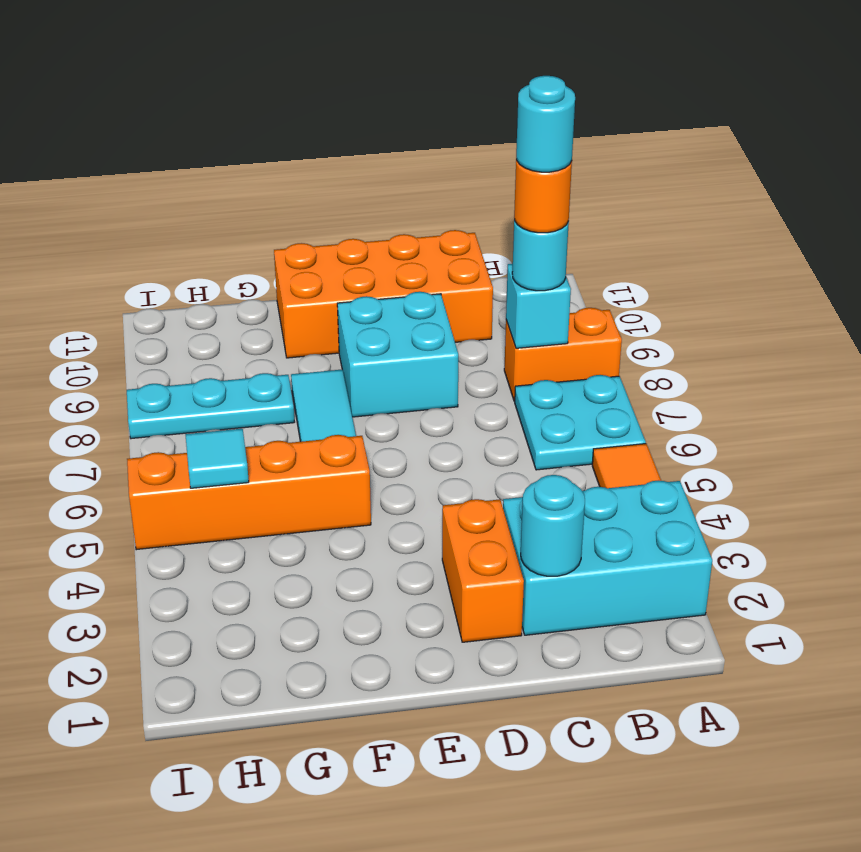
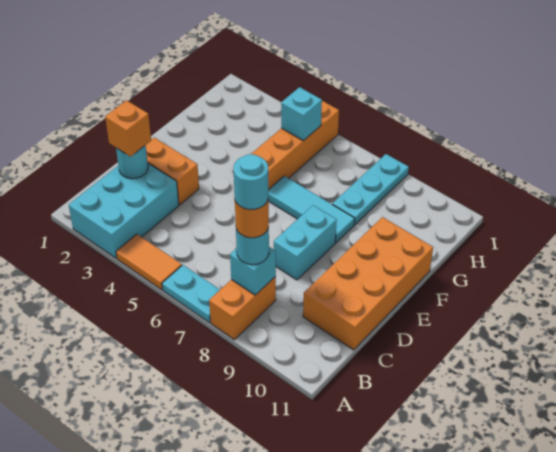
cyan plate A6:B7 level 1 -> cyan plate A6:A7 level 1
none -> orange brick C2 level 3
cyan brick D8:E9 level 1 -> cyan brick D8:E8 level 1
cyan tile H5 level 2 -> cyan brick H5 level 2

